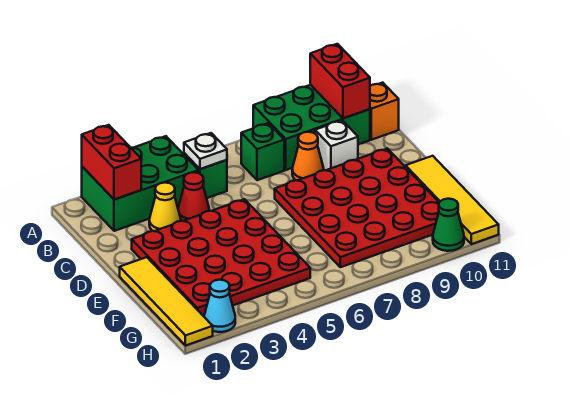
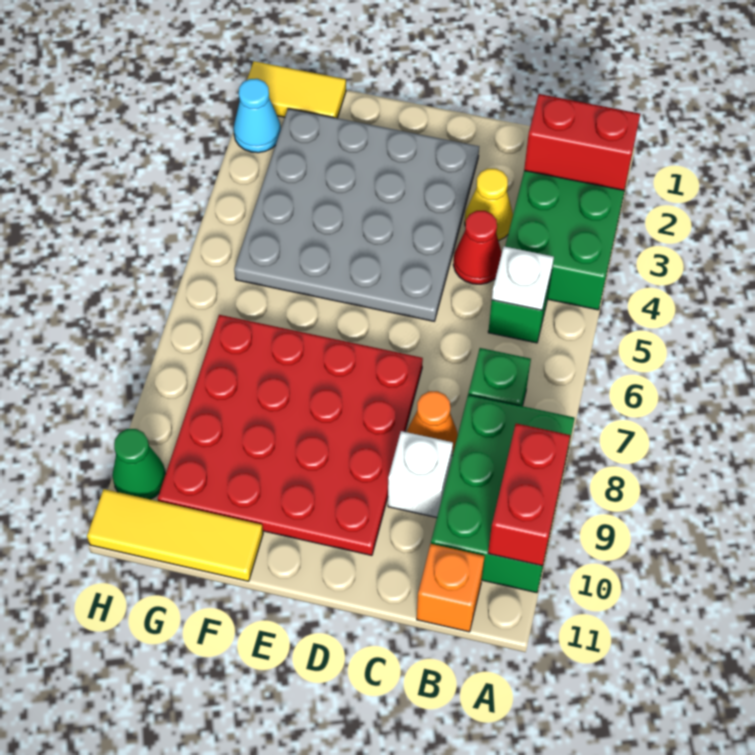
red brick A10:B10 level 2 -> red brick A9:A10 level 2
red plate D2:G5 level 1 -> grey plate D2:G5 level 1
yellow tile E1:H1 level 1 -> yellow tile G1:H1 level 1
yellow tile E11:H11 level 1 -> yellow tile F11:H11 level 1

